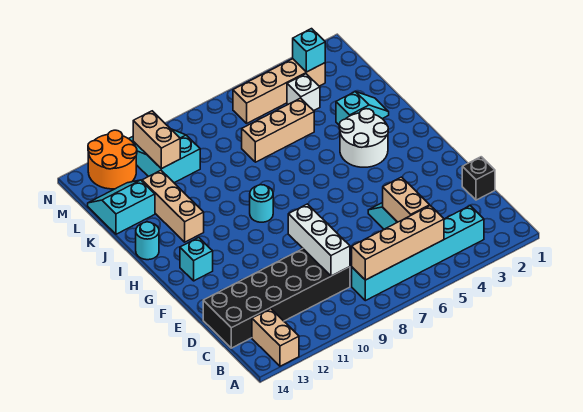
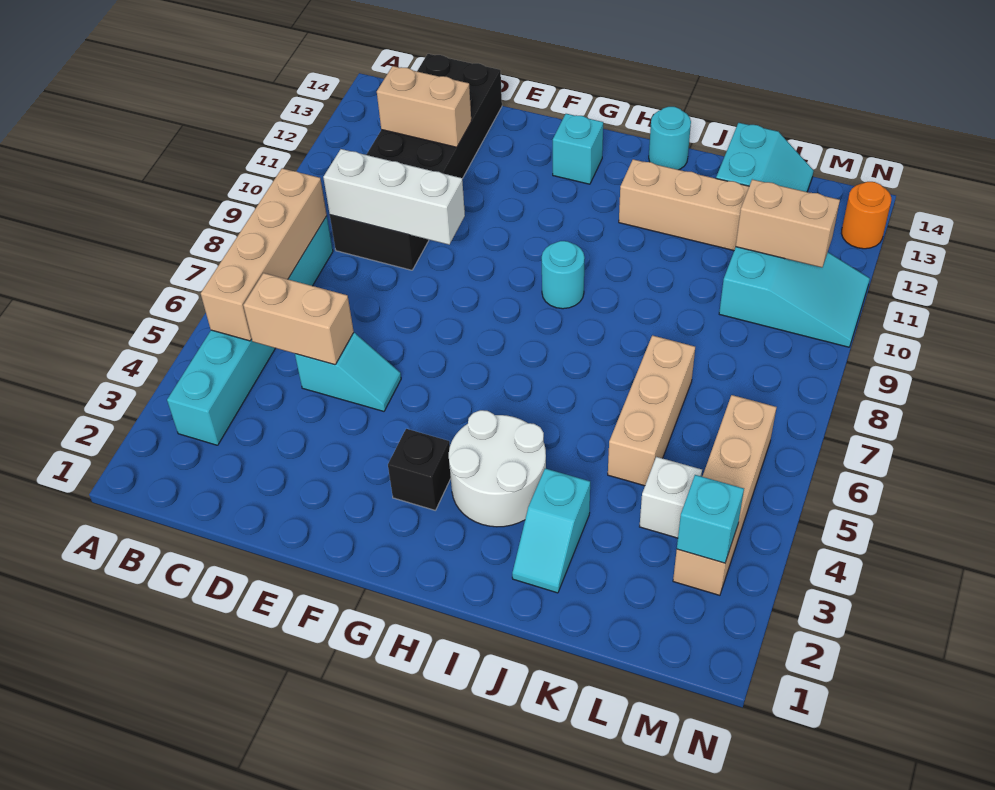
tan brick A13:B13 level 1 -> tan brick C12:D12 level 2
black brick D1 level 1 -> black brick G3 level 1
orange round brick M12:N13 level 1 -> orange round brick N13 level 1

